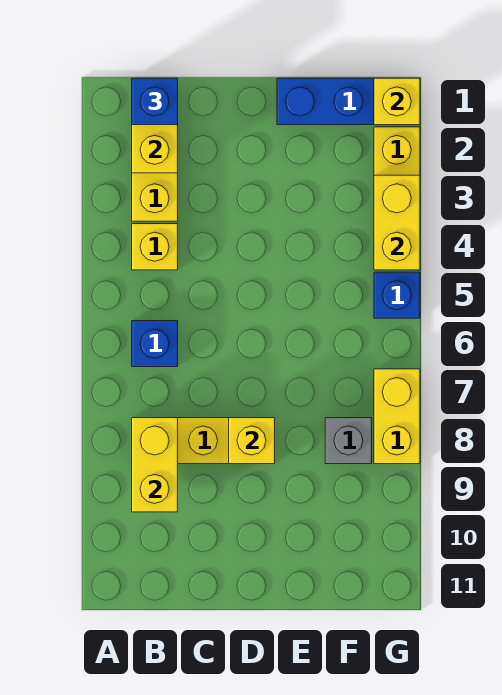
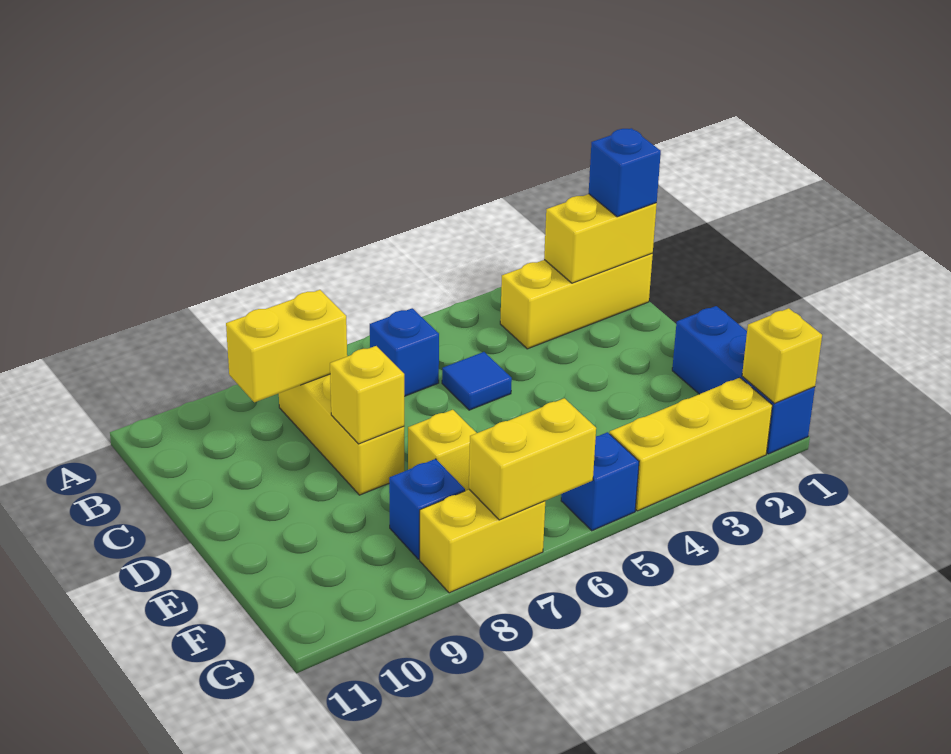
yellow brick B4 level 1 -> yellow brick E7 level 1
none -> blue tile C5 level 1
grey brick F8 level 1 -> blue brick F8 level 1
yellow brick G3:G4 level 2 -> yellow brick G6:G7 level 2

